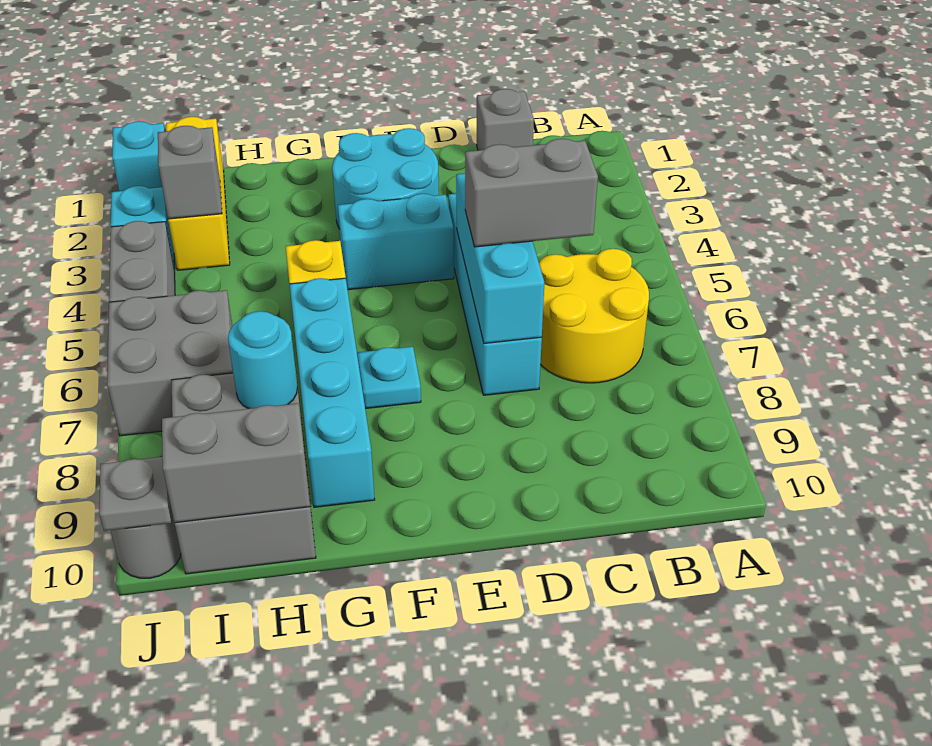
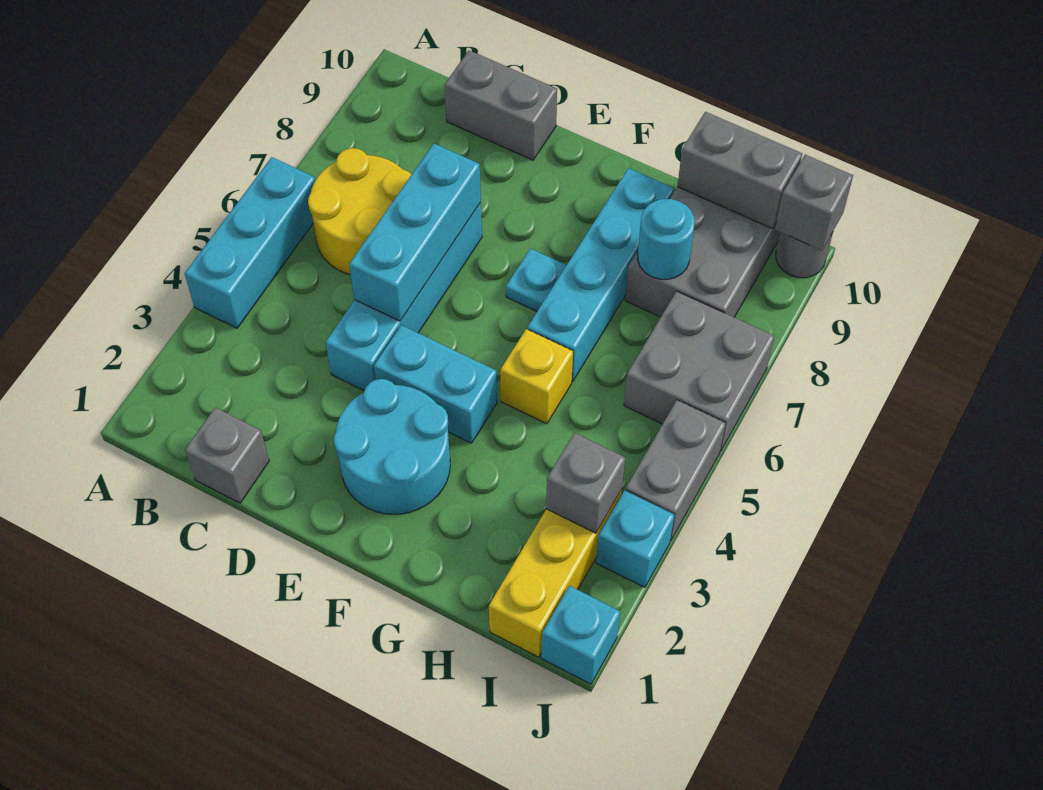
none -> cyan brick A4:A6 level 1
grey brick C6:D6 level 3 -> grey brick C10:D10 level 1
grey plate J10 level 2 -> grey brick J10 level 2

